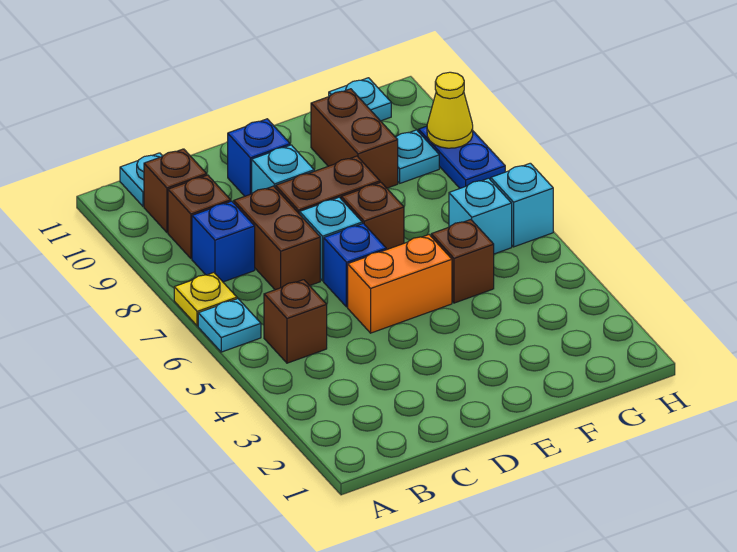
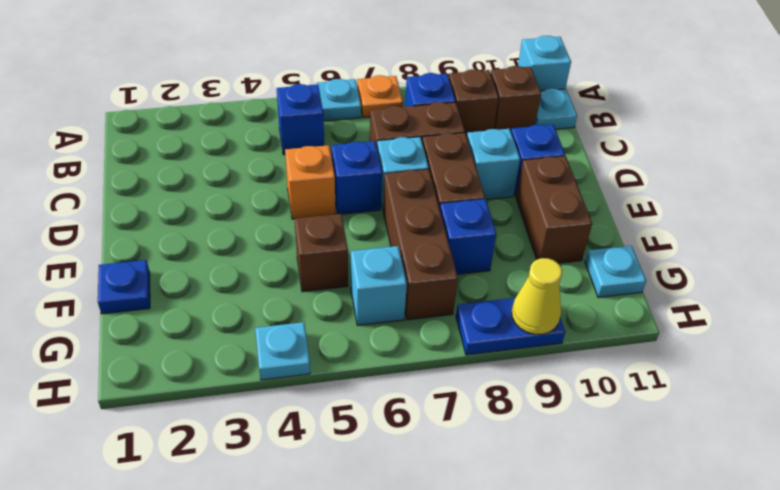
yellow plate A7 level 1 -> orange plate A7 level 1
brown brick B5 level 1 -> blue brick B5 level 1
orange brick D5:E5 level 1 -> orange brick D5 level 1
brown brick E7 level 1 -> brown brick E7:G7 level 1
none -> blue plate F1 level 1
none -> blue brick F8 level 1
brown brick F9:F10 level 1 -> brown brick E10:F10 level 1
cyan plate G9 level 1 -> cyan plate H4 level 1
cyan brick H6 level 1 -> cyan brick A11 level 1

